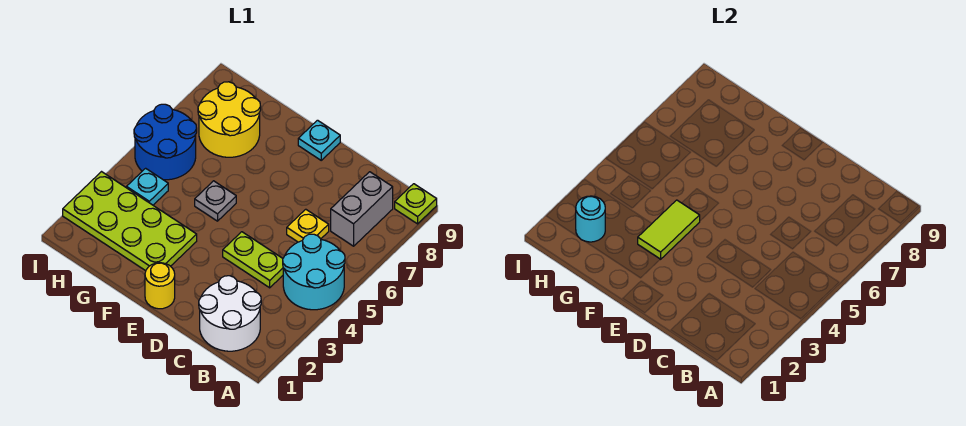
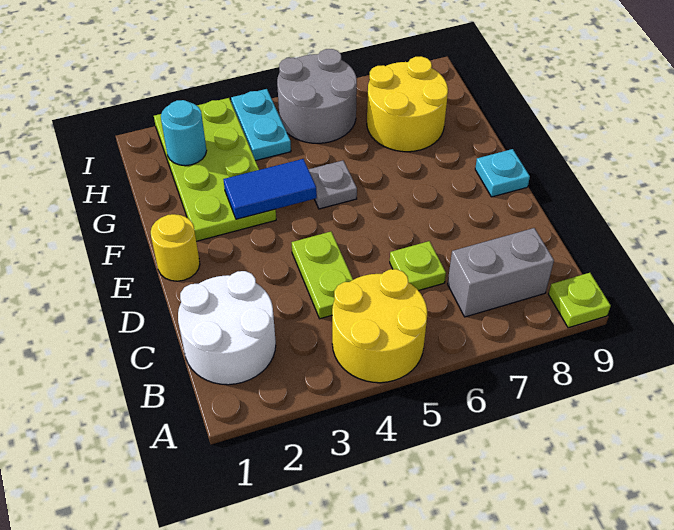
cyan round brick A4:B5 level 1 -> yellow round brick A4:B5 level 1
yellow plate C6 level 1 -> lime plate C6 level 1
lime tile F3:F4 level 2 -> blue tile F3:F4 level 2
cyan plate H4 level 1 -> cyan plate H4:I4 level 1
blue round brick H5:I6 level 1 -> grey round brick H5:I6 level 1

